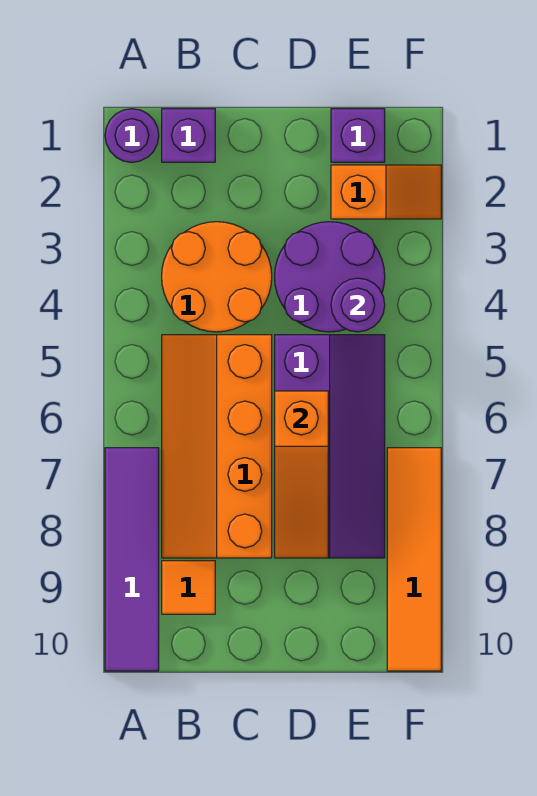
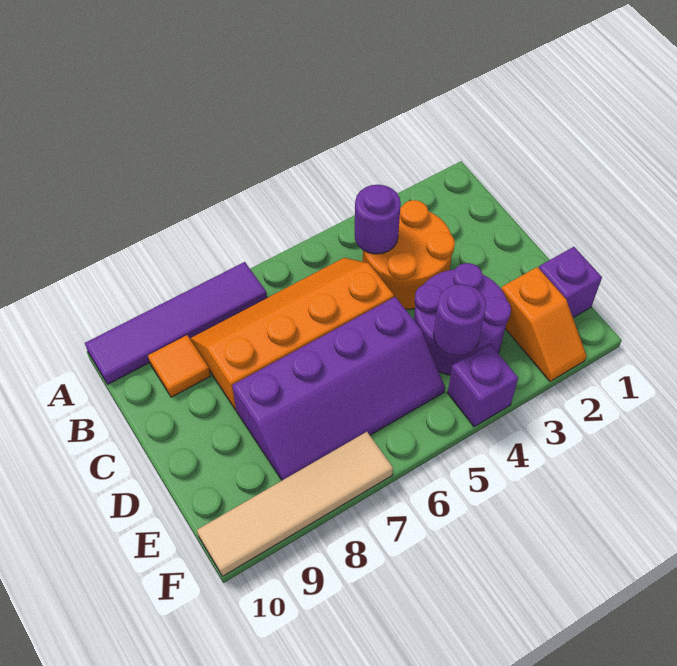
purple round brick A1 level 1 -> purple round brick B4 level 2
purple brick B1 level 1 -> purple brick F4 level 1
orange slope D6:D8 level 2 top 6 -> none
orange tile F7:F10 level 1 -> tan tile F7:F10 level 1

